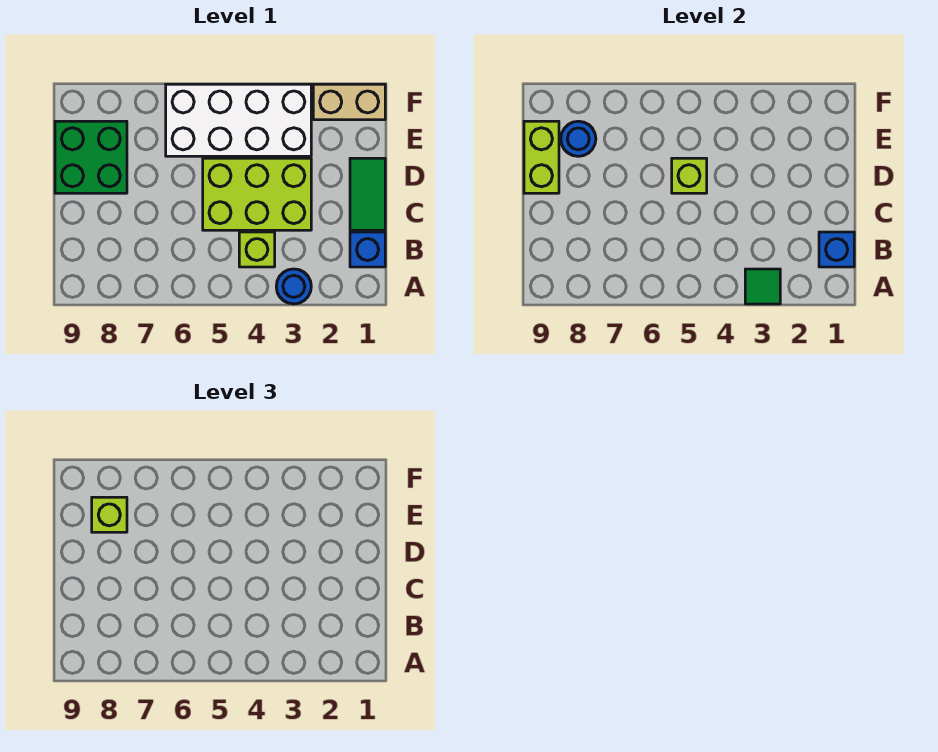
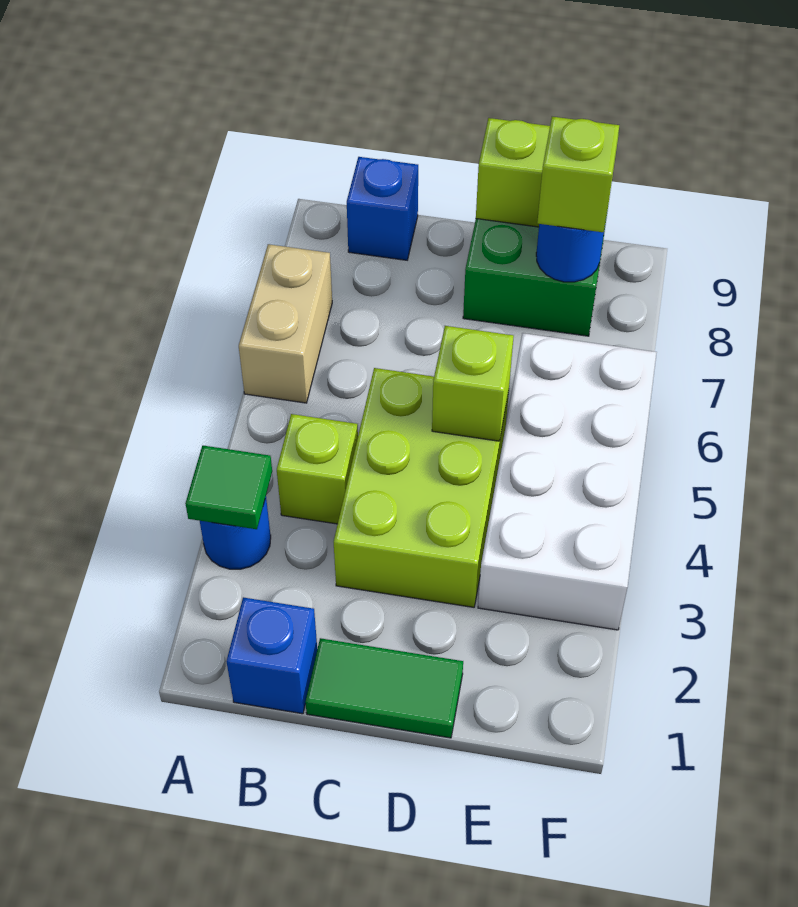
blue brick B1 level 2 -> blue brick B9 level 1
tan brick F1:F2 level 1 -> tan brick A6:A7 level 1

